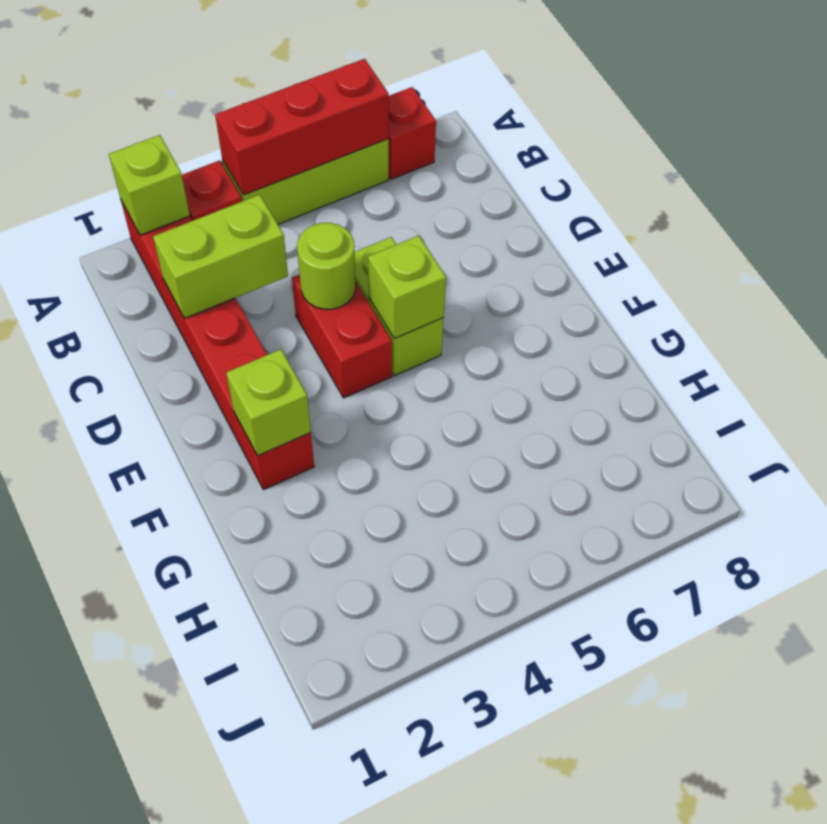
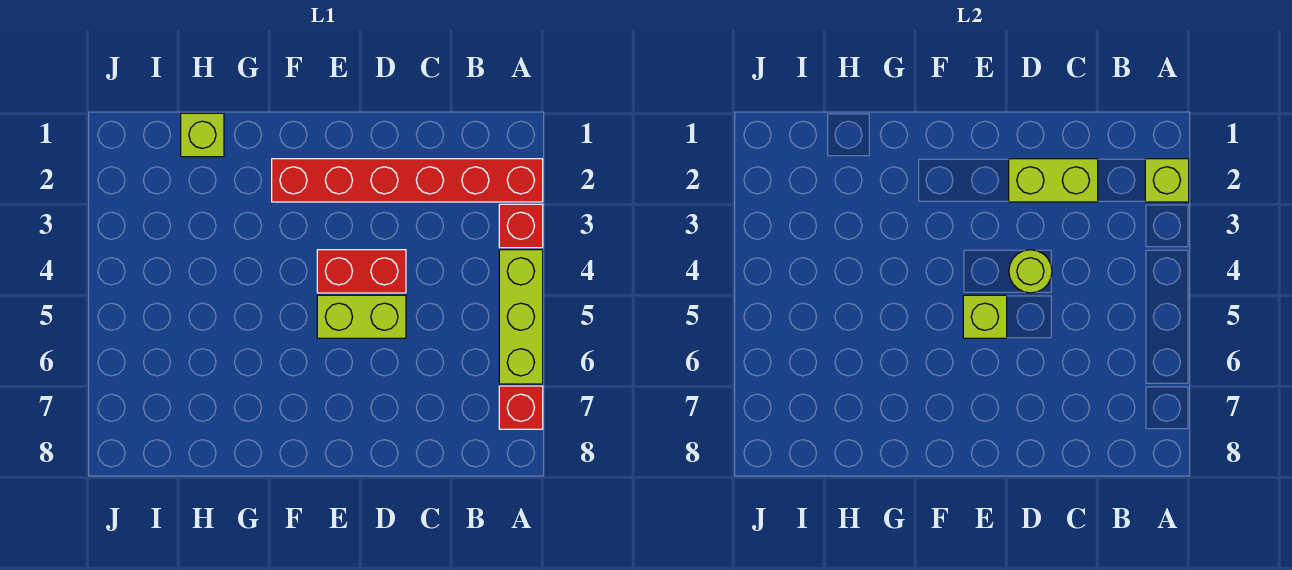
red brick A4:A6 level 2 -> none
lime brick C2:C3 level 2 -> lime brick C2:D2 level 2
lime brick F2 level 2 -> lime brick H1 level 1

